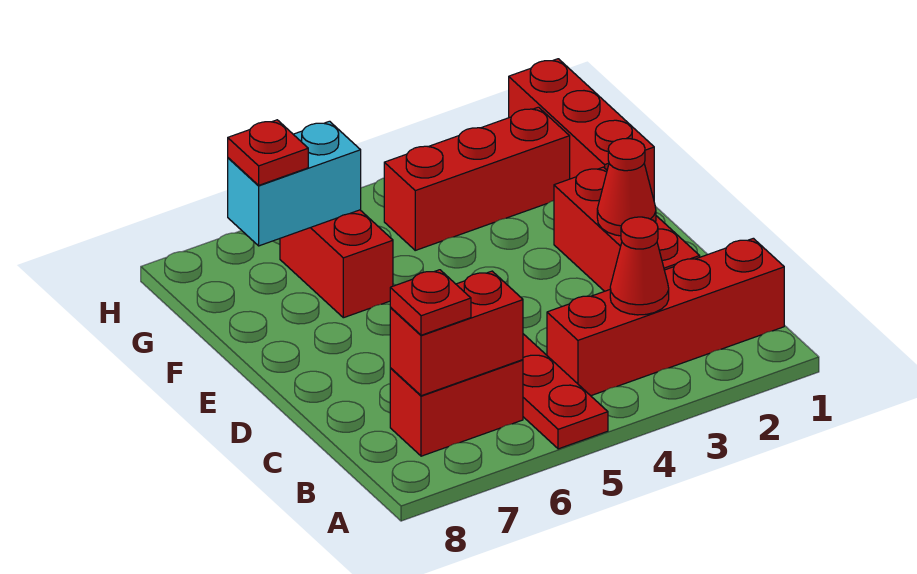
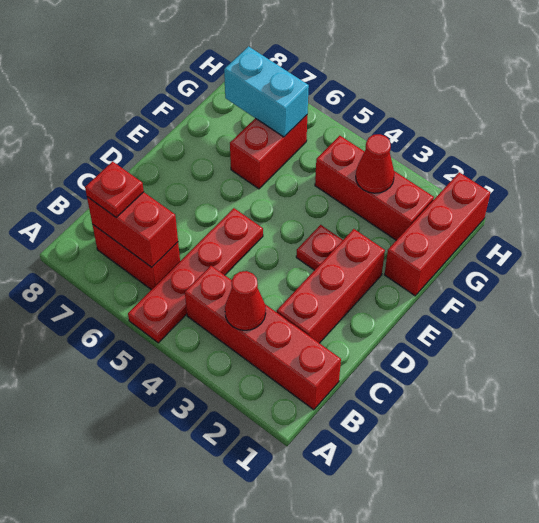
red cone D2 level 2 -> red cone G3 level 2
red plate G7 level 3 -> red plate E3 level 1

